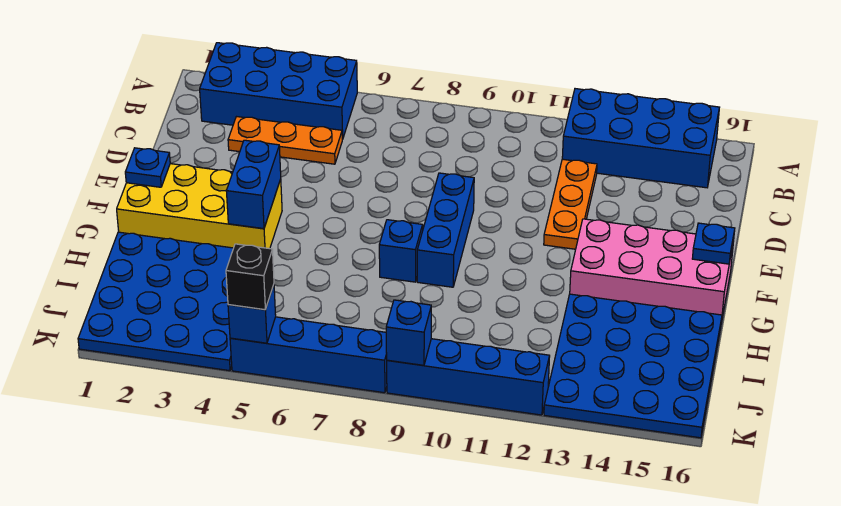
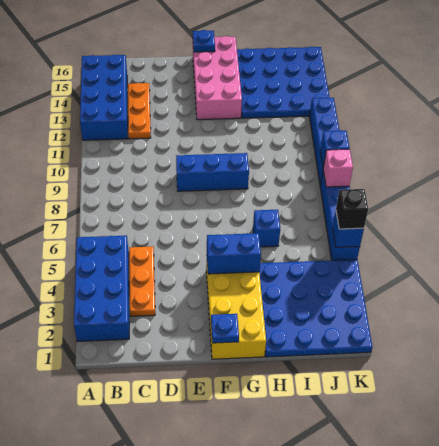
orange plate C12:E12 level 1 -> orange plate C12:C14 level 1
blue brick G8 level 1 -> blue brick H6 level 1
none -> pink brick K8 level 2

